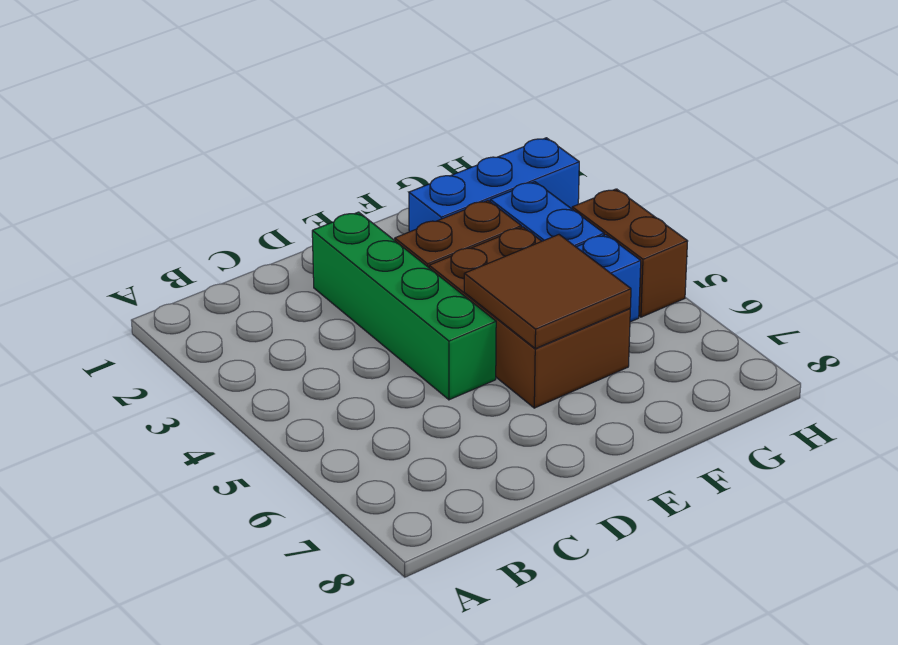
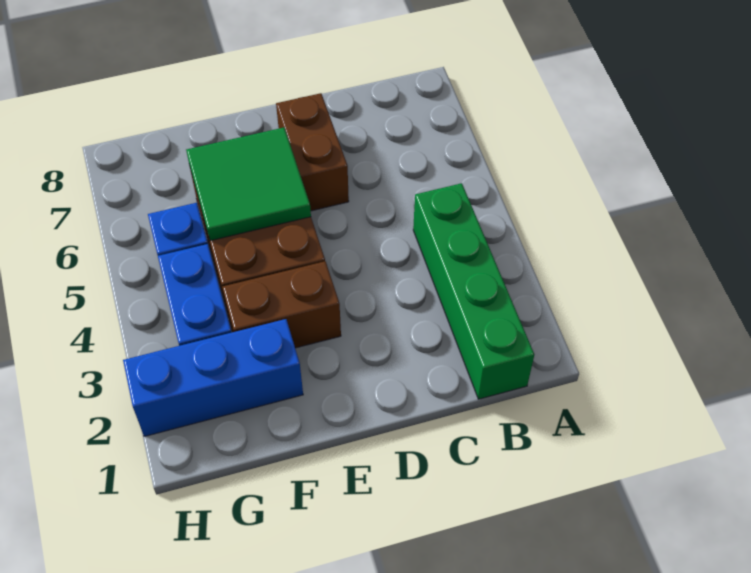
green brick D2:D5 level 1 -> green brick B1:B4 level 1
brown tile E5:F6 level 2 -> green tile E5:F6 level 2
brown brick H4:H5 level 1 -> brown brick D6:D7 level 1

